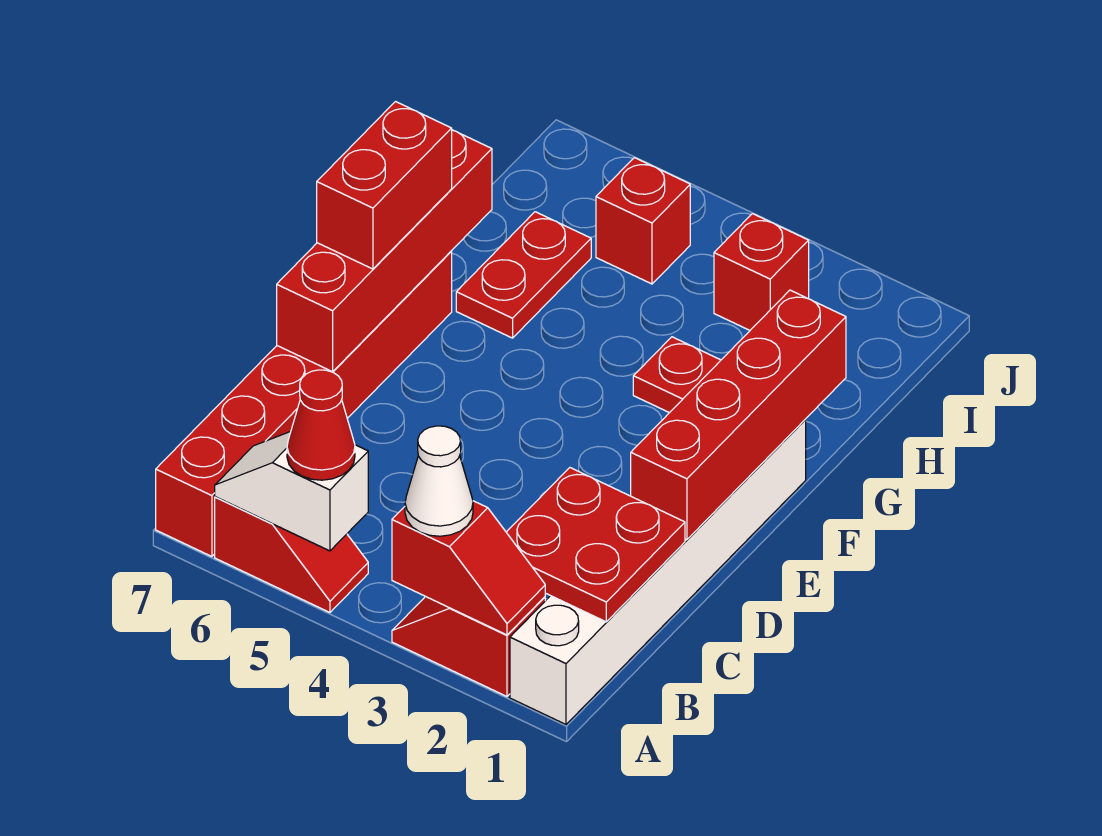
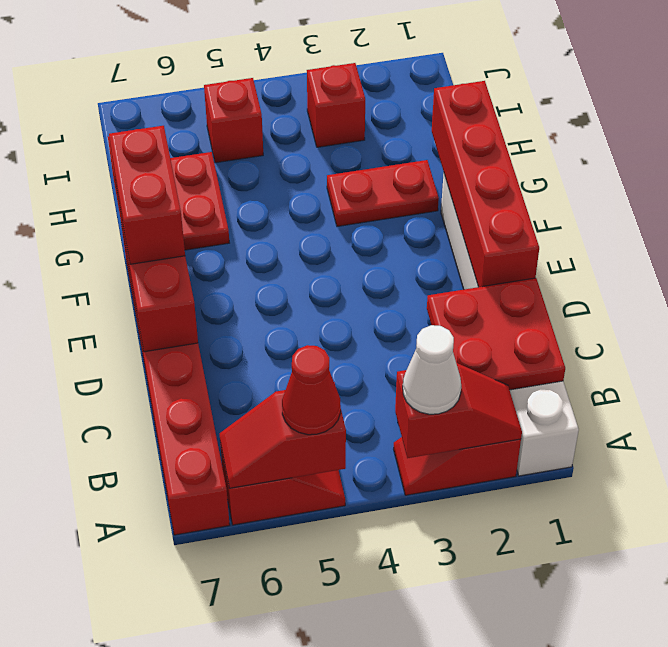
white slope A5:A6 level 2 top 5 -> red slope A5:A6 level 2 top 5

